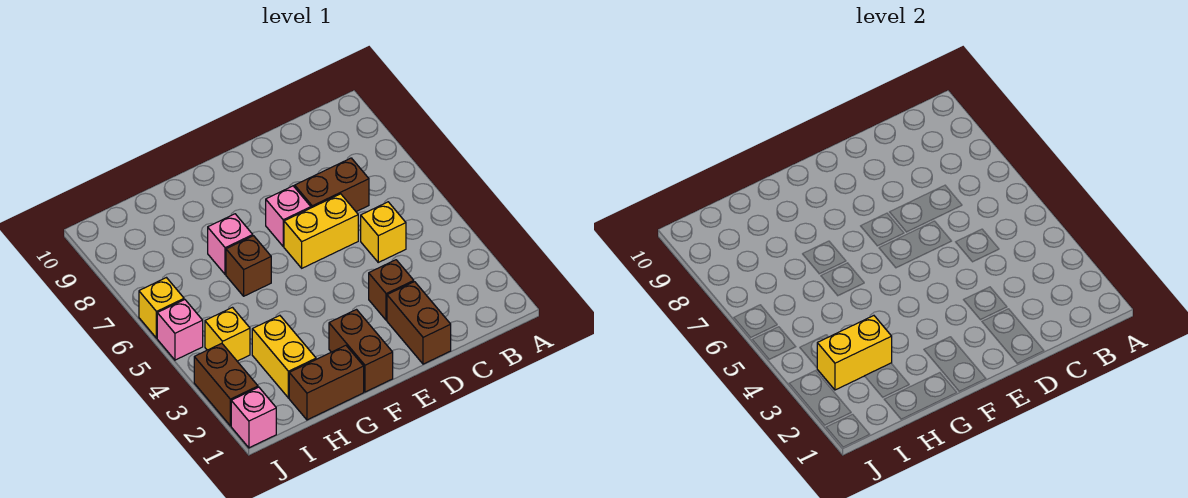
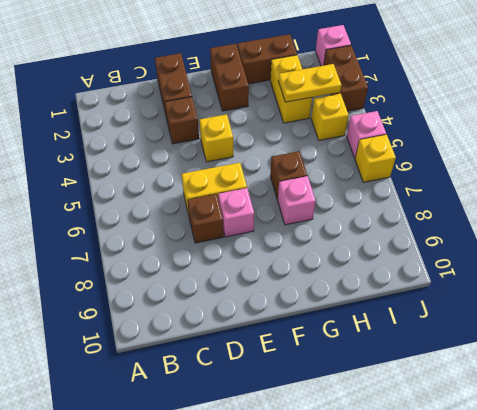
yellow brick C5 level 1 -> yellow brick E4 level 1
brown brick C7:D7 level 1 -> brown brick D7 level 1
yellow brick H3:I3 level 2 -> yellow plate H3:I3 level 2

